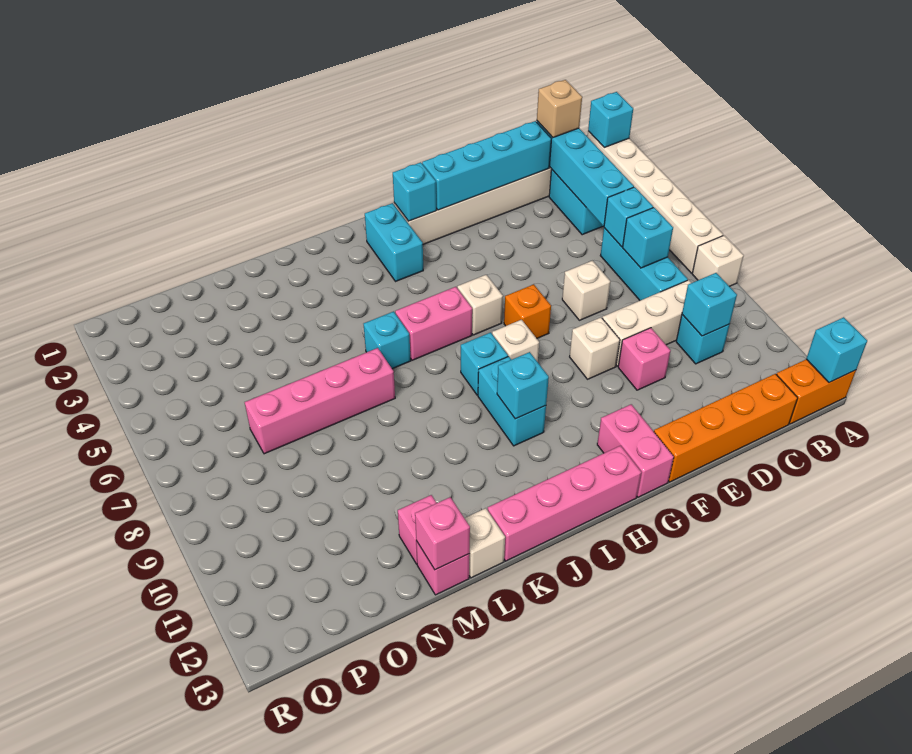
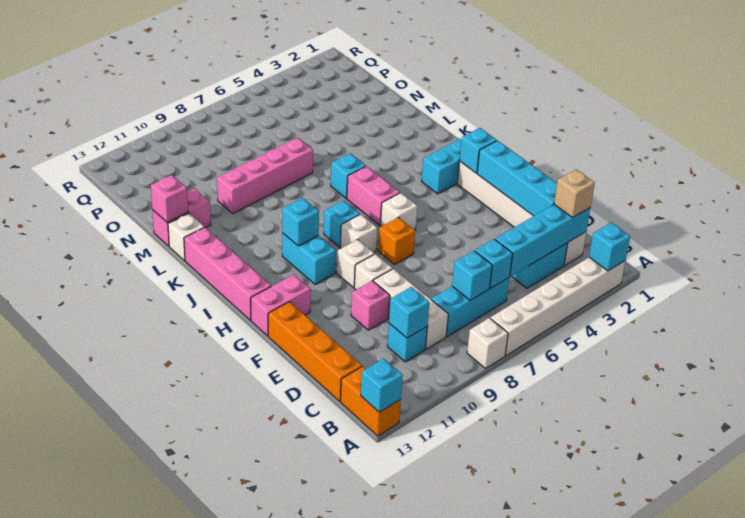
white brick E7 level 1 -> white brick G9 level 1
cyan brick I9:I10 level 1 -> cyan brick H10:I10 level 1
pink brick L7:O7 level 1 -> pink brick M7:M10 level 1

